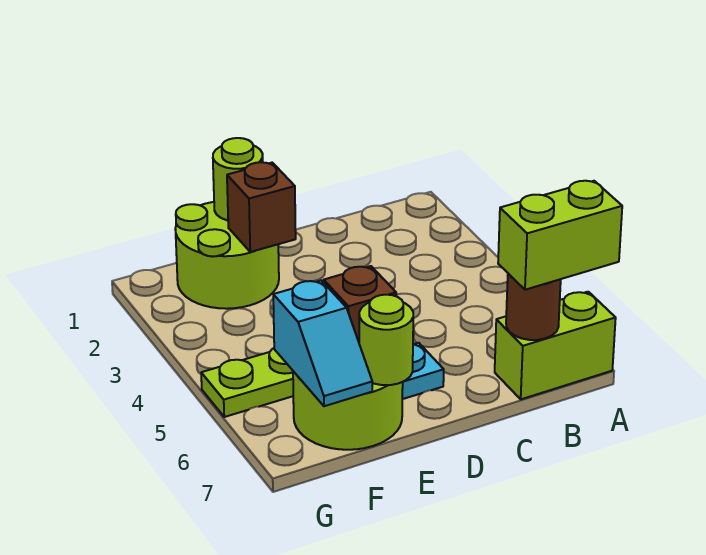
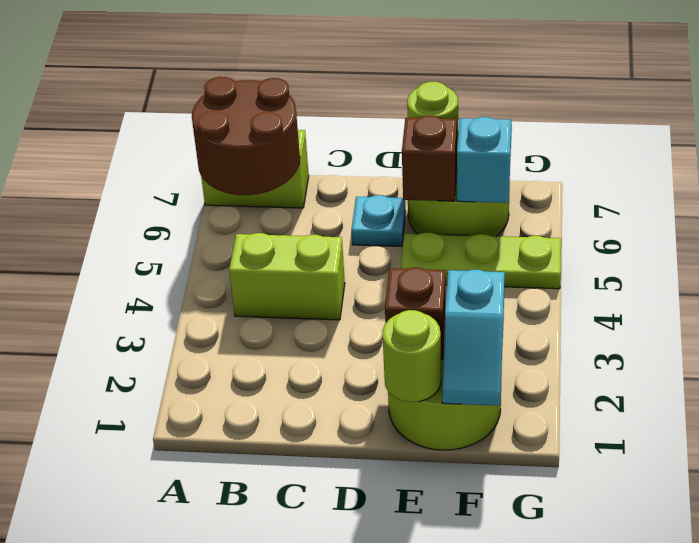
lime brick A7:B7 level 3 -> lime brick B4:C4 level 1
brown round brick B7 level 2 -> brown round brick A6:B7 level 2
none -> cyan slope F1:F2 level 2 top 2

